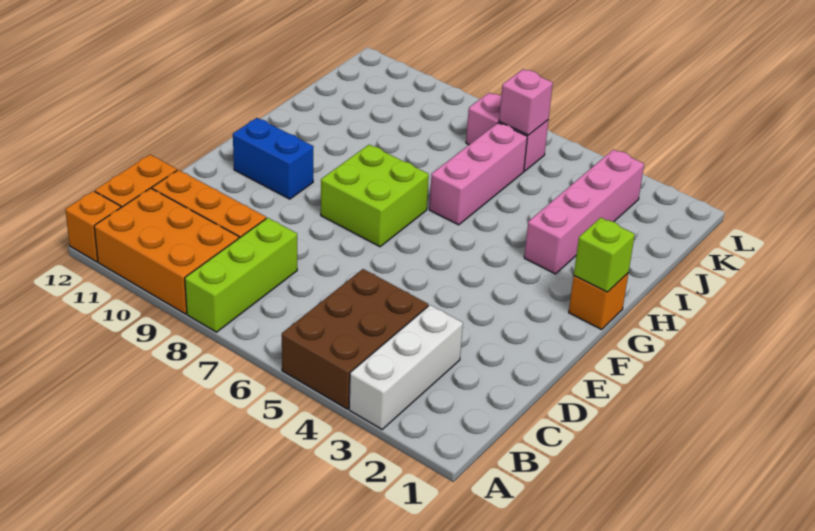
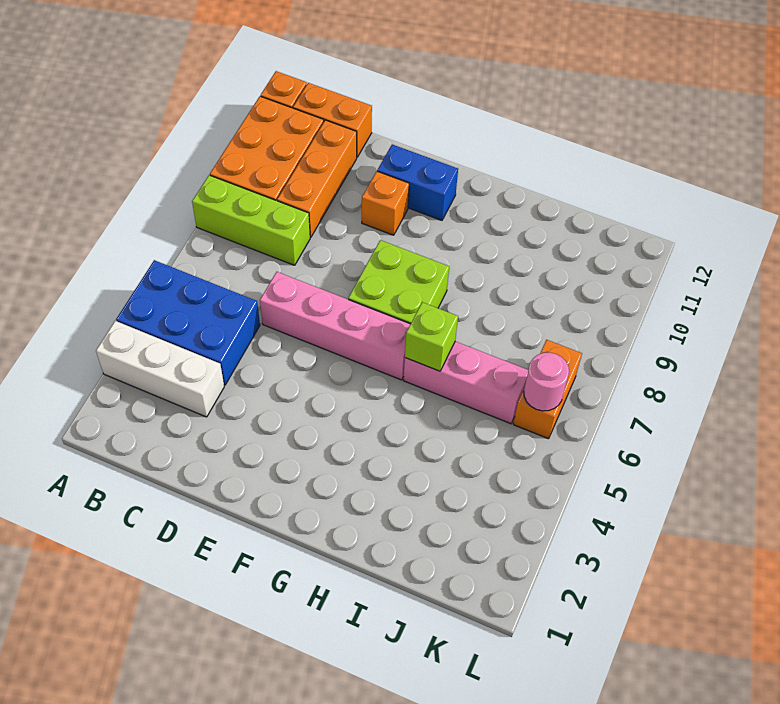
brown brick A4:C5 level 1 -> blue brick A4:C5 level 1
blue brick F10:F11 level 1 -> blue brick E11:F11 level 1
orange brick G1 level 1 -> orange brick E10 level 1
lime brick G1 level 2 -> lime brick H6 level 2
pink brick H3:K3 level 1 -> pink brick D6:G6 level 1
pink brick K6:K7 level 1 -> orange brick K6:K7 level 1
pink brick K6 level 2 -> pink round brick K6 level 2

